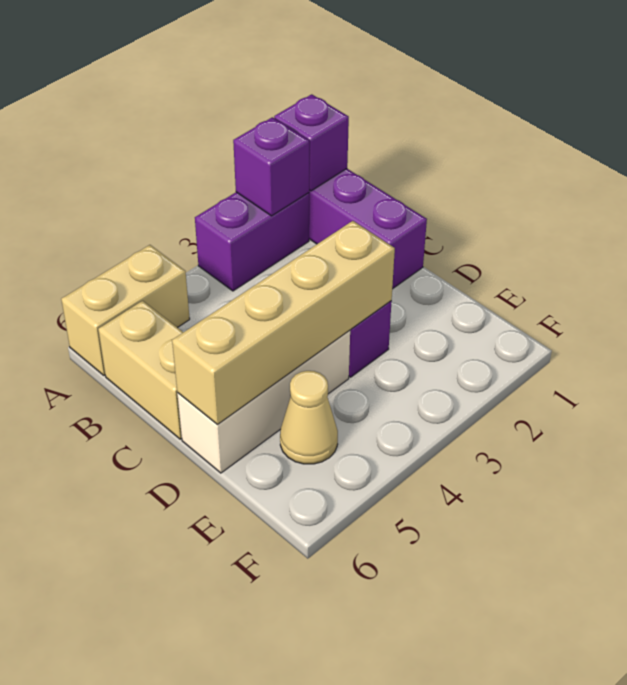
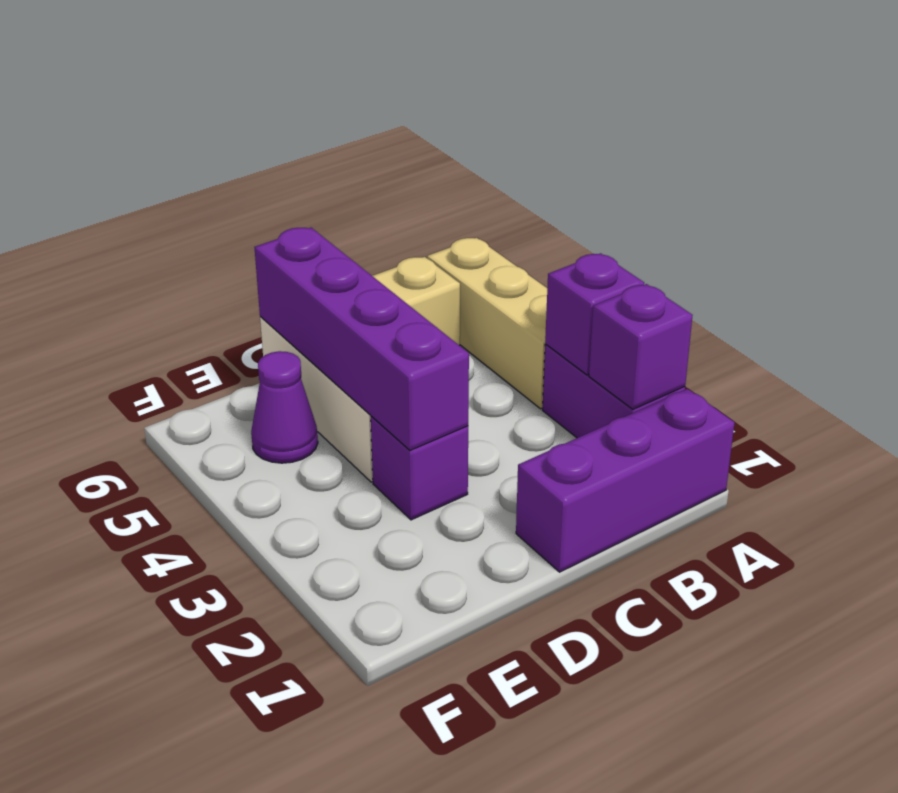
purple brick A1 level 2 -> purple brick A3 level 2
tan brick A5:A6 level 1 -> tan brick A4:A6 level 1
tan brick D3:D6 level 2 -> purple brick D3:D6 level 2
tan cone E5 level 1 -> purple cone E5 level 1

